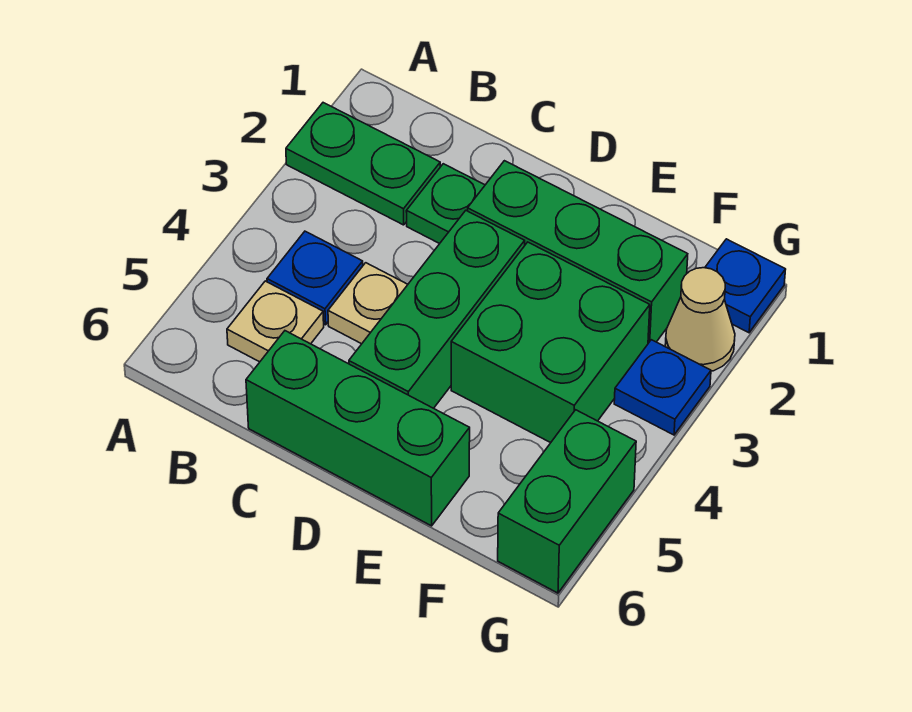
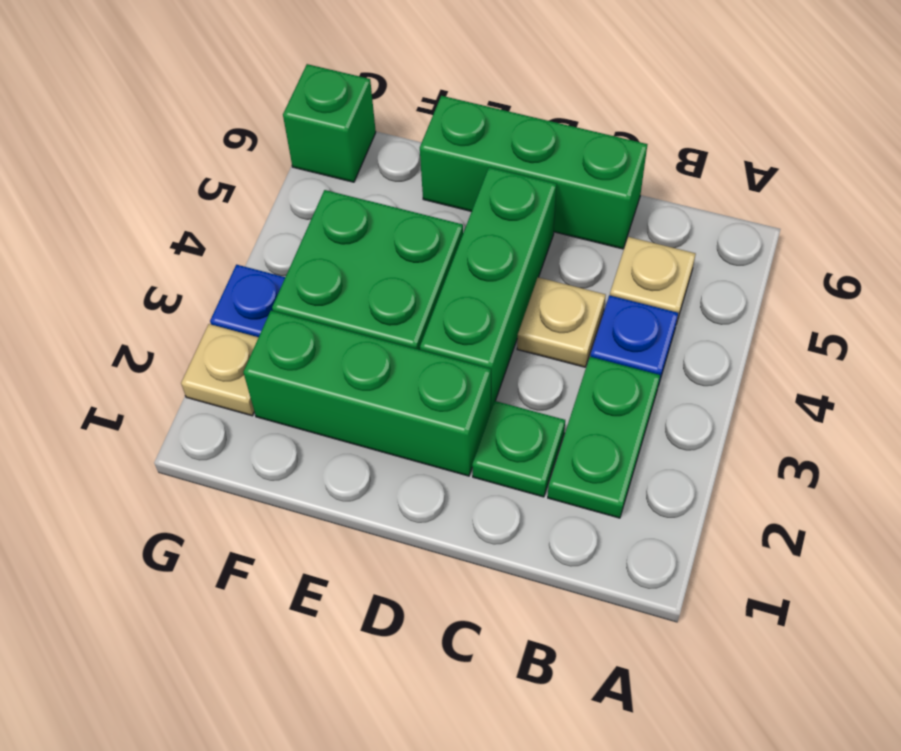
green plate A2:B2 level 1 -> green plate B2:B3 level 1
blue plate G1 level 1 -> none
tan cone G2 level 1 -> tan plate G2 level 1
green brick G5:G6 level 1 -> green brick G6 level 1

